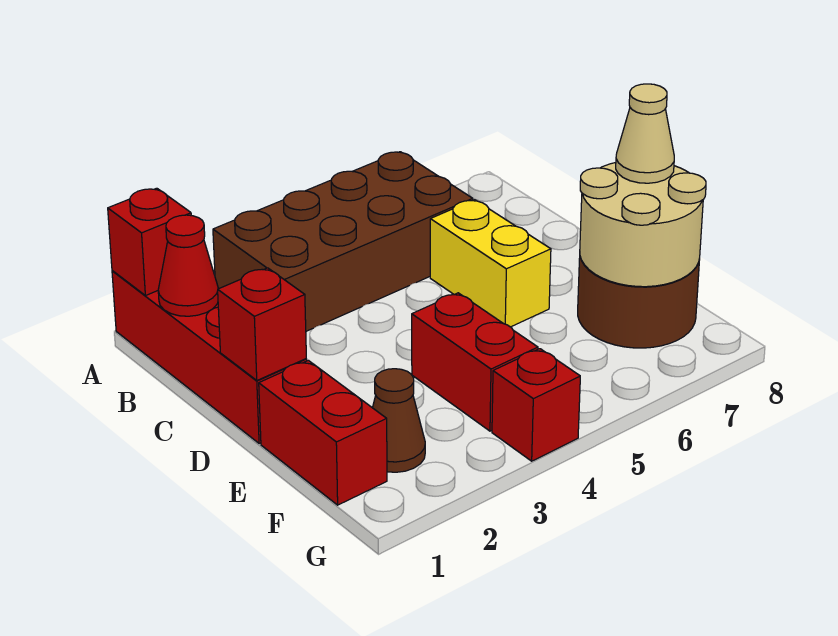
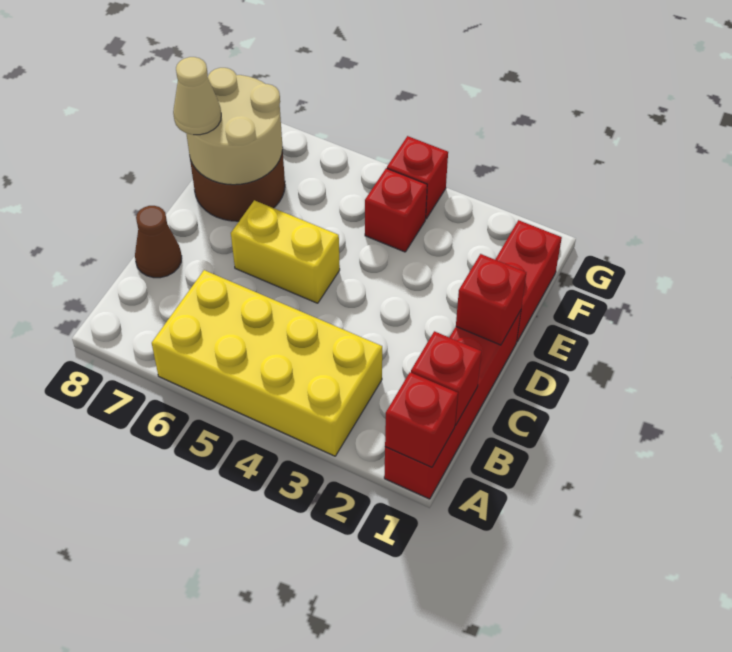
brown brick A3:B6 level 1 -> yellow brick A3:B6 level 1
red cone B1 level 2 -> red brick B1 level 2
yellow brick C6:D6 level 1 -> yellow brick D5:D6 level 1
red brick E4:F4 level 1 -> red brick F4 level 1
brown cone F2 level 1 -> brown cone C8 level 1

